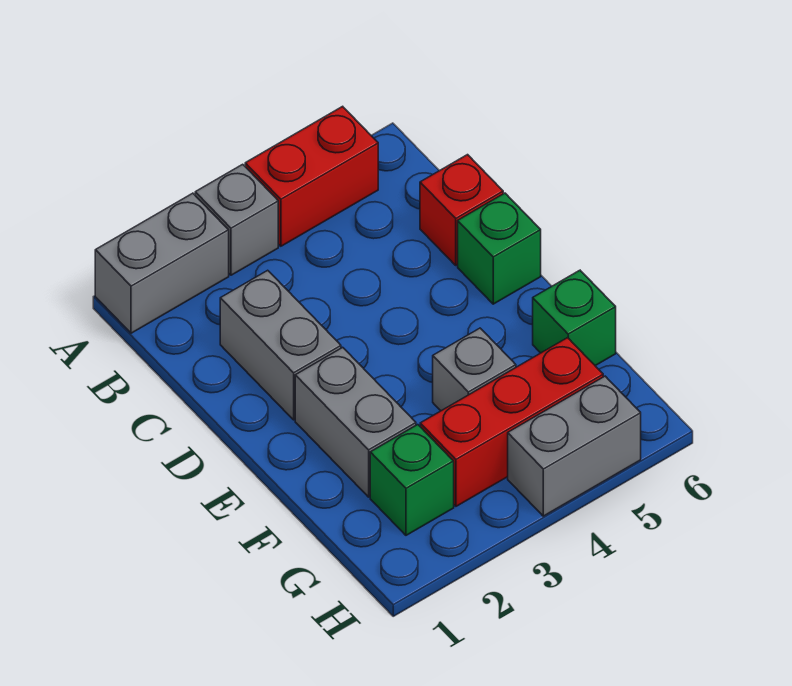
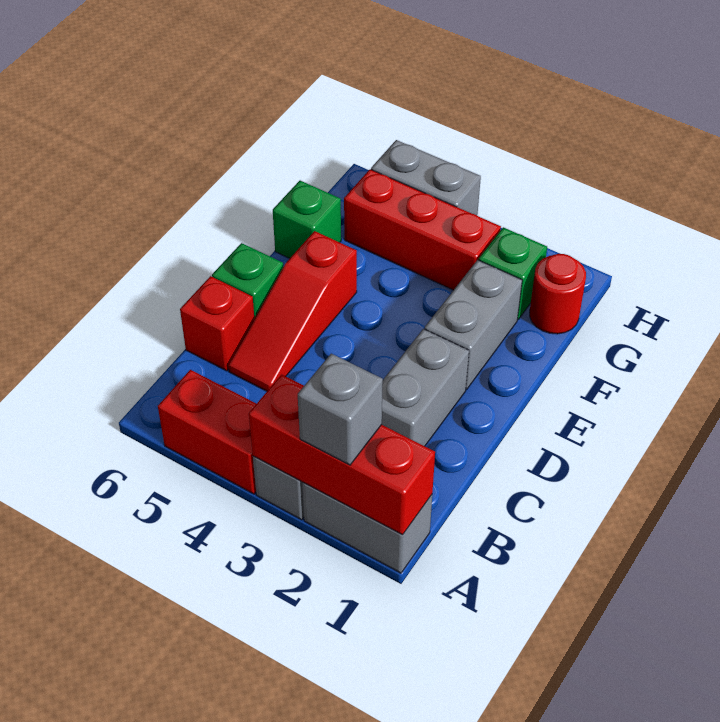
none -> red brick A1:A3 level 2
none -> red slope C5:E5 level 1 top E
grey brick F4 level 1 -> grey brick A2 level 3
none -> red round brick G1 level 1

